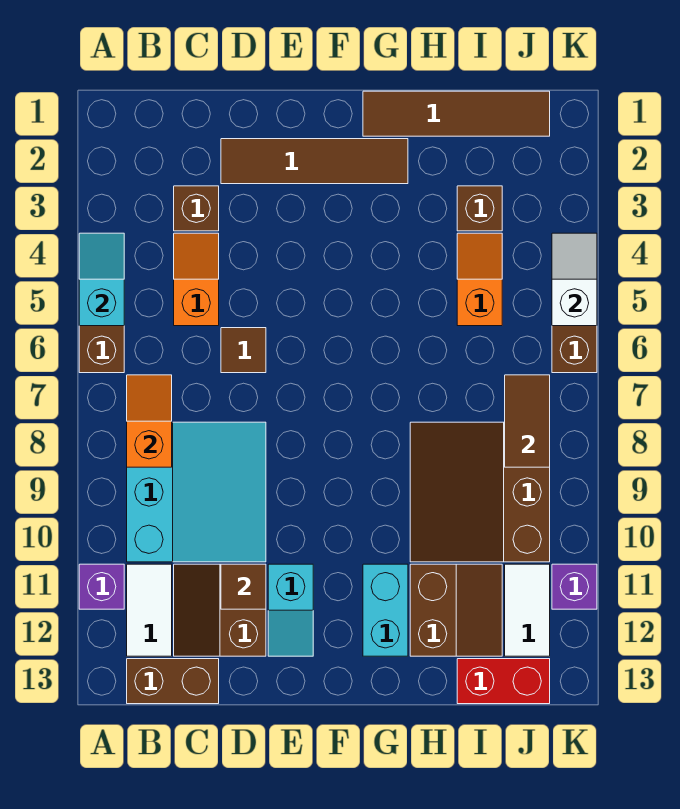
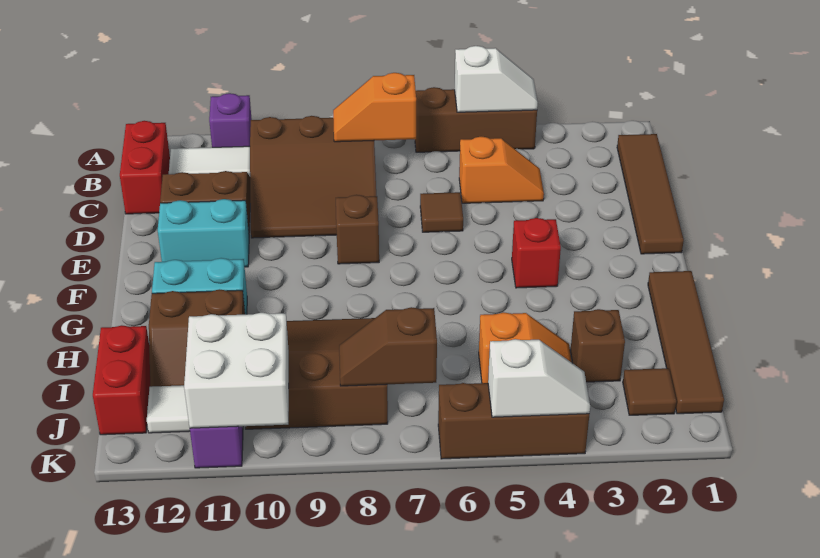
cyan slope A4:A5 level 2 top 5 -> white slope A4:A5 level 2 top 5
orange slope B7:B8 level 2 top 8 -> orange slope B7:B8 level 2 top 7
cyan slope B8:D10 level 1 top B -> brown slope B8:D10 level 1 top B
brown brick B13:C13 level 1 -> red brick B13:C13 level 1
brown brick C3 level 1 -> brown brick E8 level 1
brown tile D2:G2 level 1 -> brown tile B1:E1 level 1
brown tile D11 level 2 -> brown tile J2 level 1
cyan slope E11:E12 level 1 top 11 -> cyan brick E11:E12 level 1
none -> red brick F4 level 1
brown tile J7:J8 level 2 -> brown slope J7:J8 level 2 top 7
none -> white brick J10:K11 level 2

